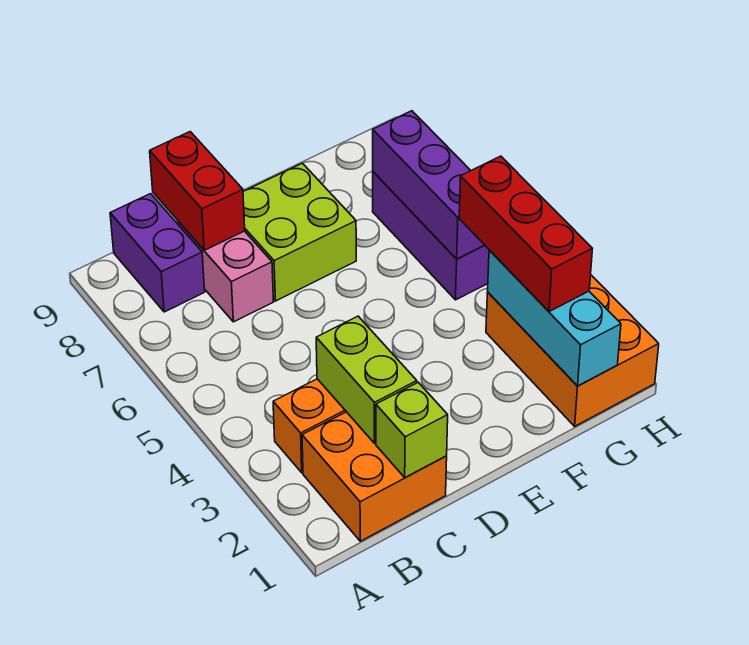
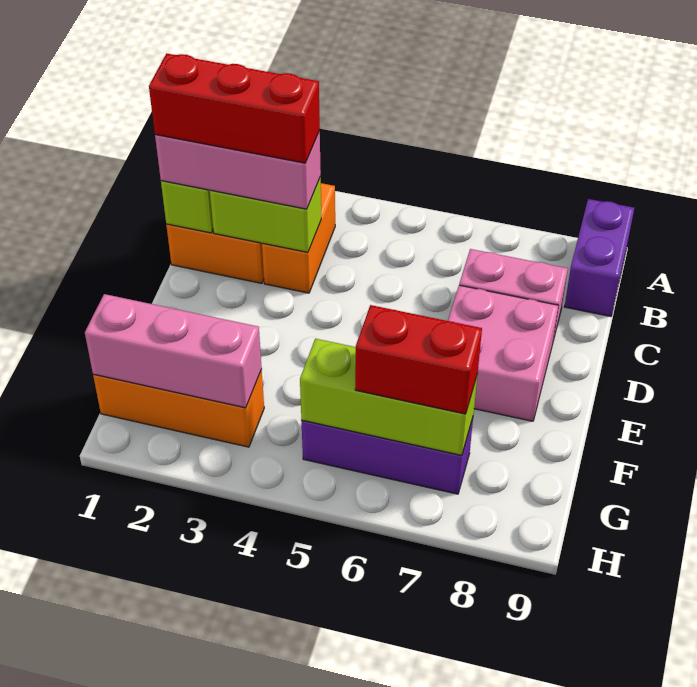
purple brick B8:B9 level 1 -> purple brick A9:B9 level 1
none -> pink brick C1:C3 level 3
red brick C8:C9 level 2 -> red brick G6:G7 level 3
lime brick D7:E8 level 1 -> pink brick D7:E8 level 1
orange brick G1:H3 level 1 -> orange brick G1:G3 level 1
cyan brick G1:G3 level 2 -> pink brick G1:G3 level 2
red brick G2:G4 level 3 -> red brick C1:C3 level 4
purple brick G5:G7 level 2 -> lime brick G5:G7 level 2

